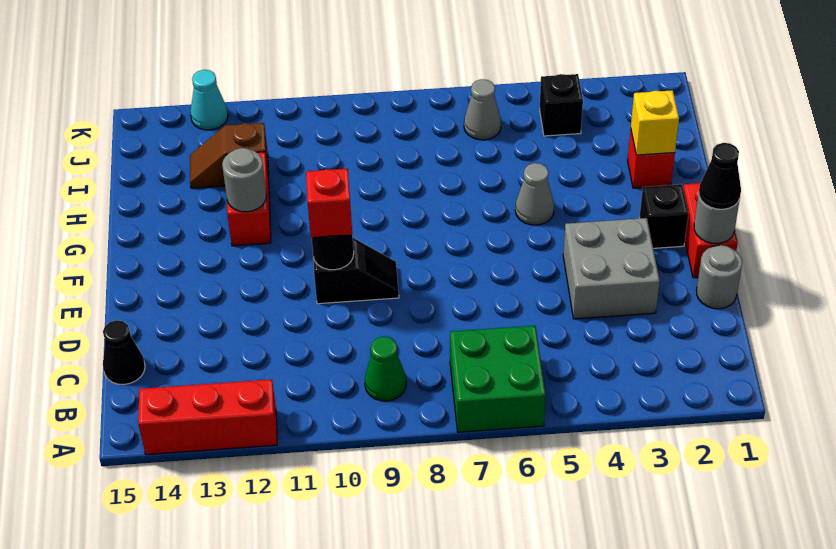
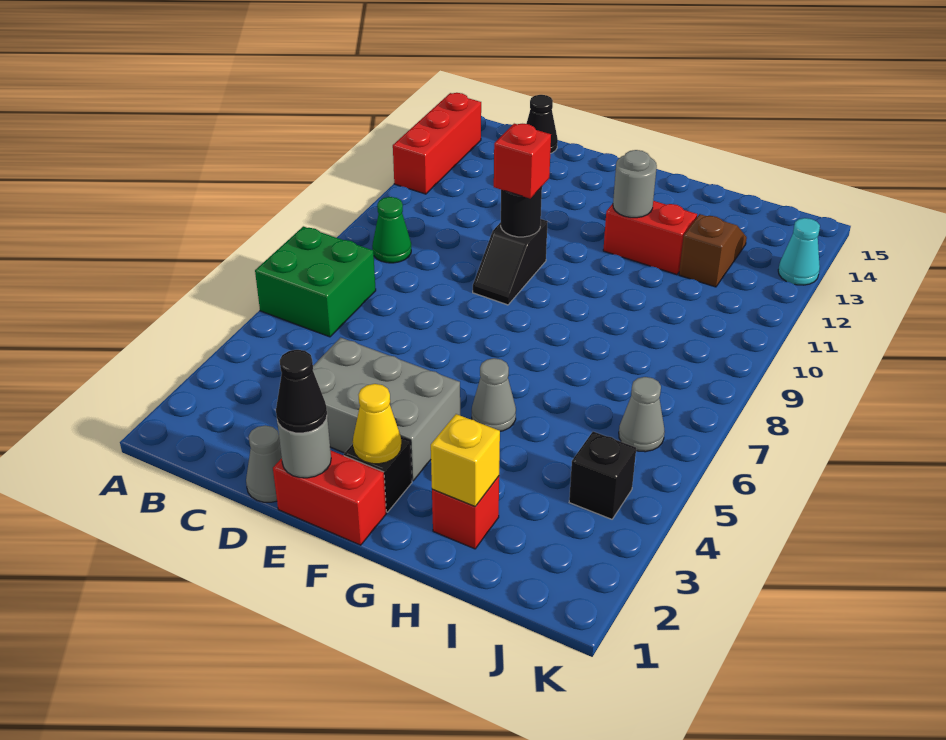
grey round brick D1 level 1 -> grey cone D1 level 1
grey brick D3:E4 level 1 -> grey brick D3:F4 level 1
none -> yellow cone F2 level 2

